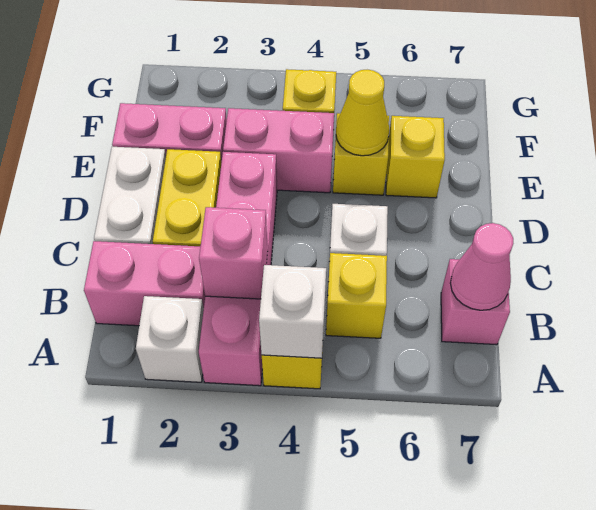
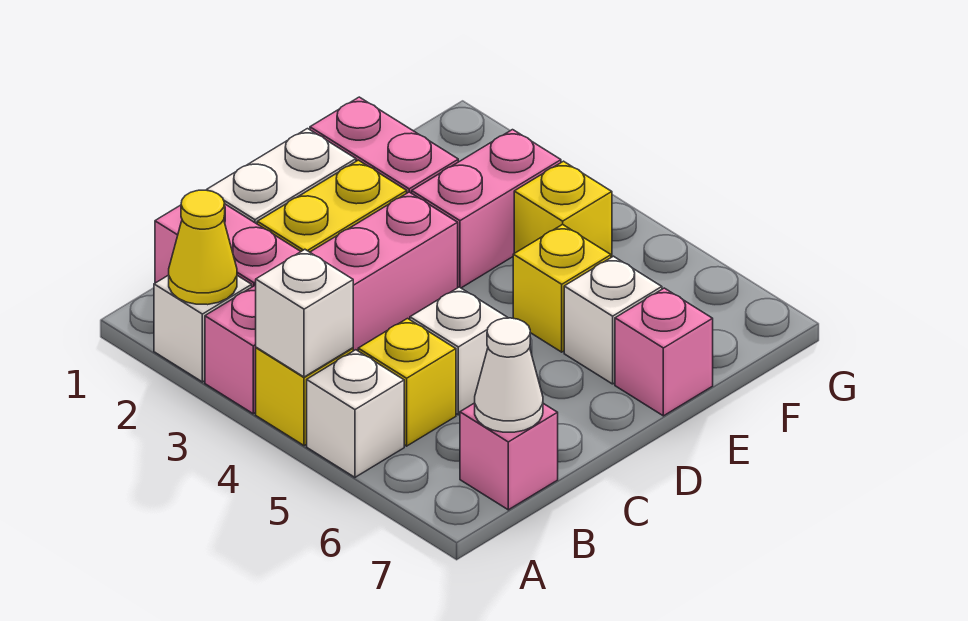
none -> white brick A5 level 1
pink brick B3 level 2 -> pink brick E7 level 1
pink cone B7 level 2 -> white cone B7 level 2
pink brick E3:E4 level 1 -> pink brick E3:F3 level 1
yellow cone E5 level 2 -> yellow cone A2 level 2
yellow brick E6 level 1 -> white brick E6 level 1

